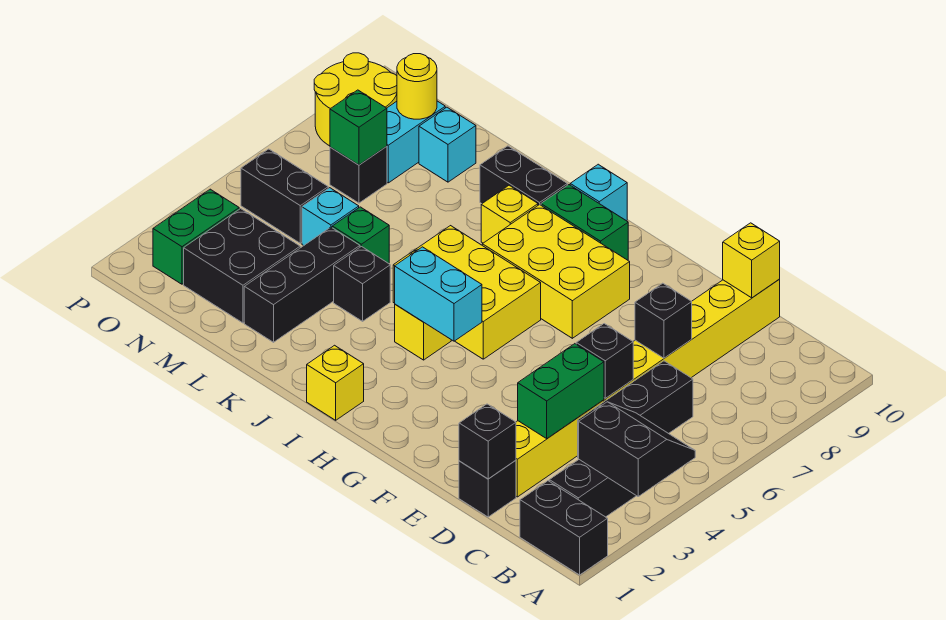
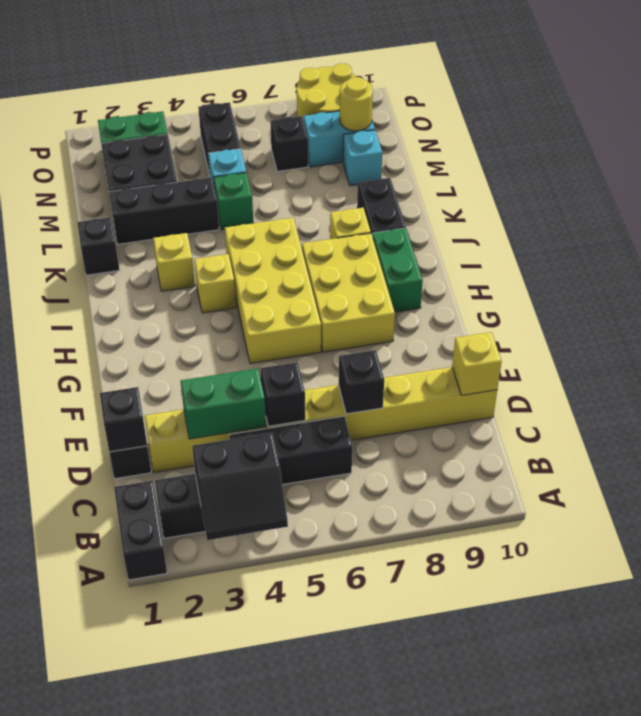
black slope A3:B4 level 2 top 3 -> black slope A3:B4 level 2 top B
cyan brick H4:I4 level 2 -> none
yellow brick H5:J6 level 1 -> yellow brick G5:J6 level 1
yellow brick I1 level 1 -> yellow brick J3 level 1
cyan brick I10 level 1 -> none
black brick K4 level 1 -> black brick K1 level 1
green brick N7 level 2 -> none

